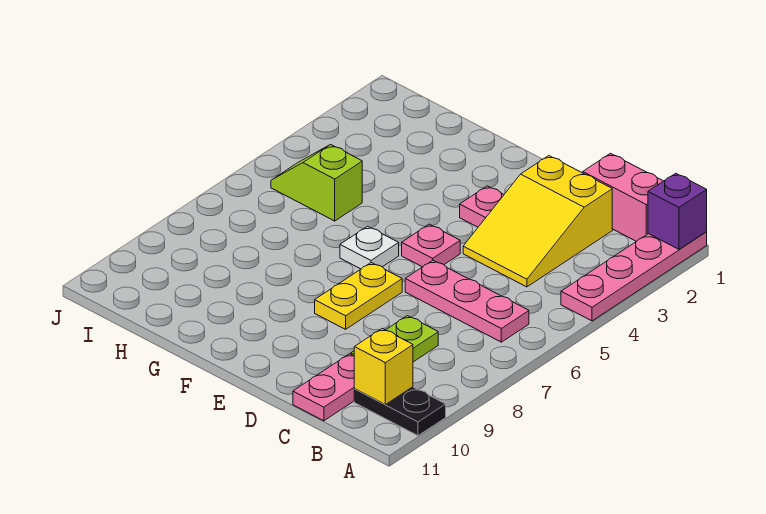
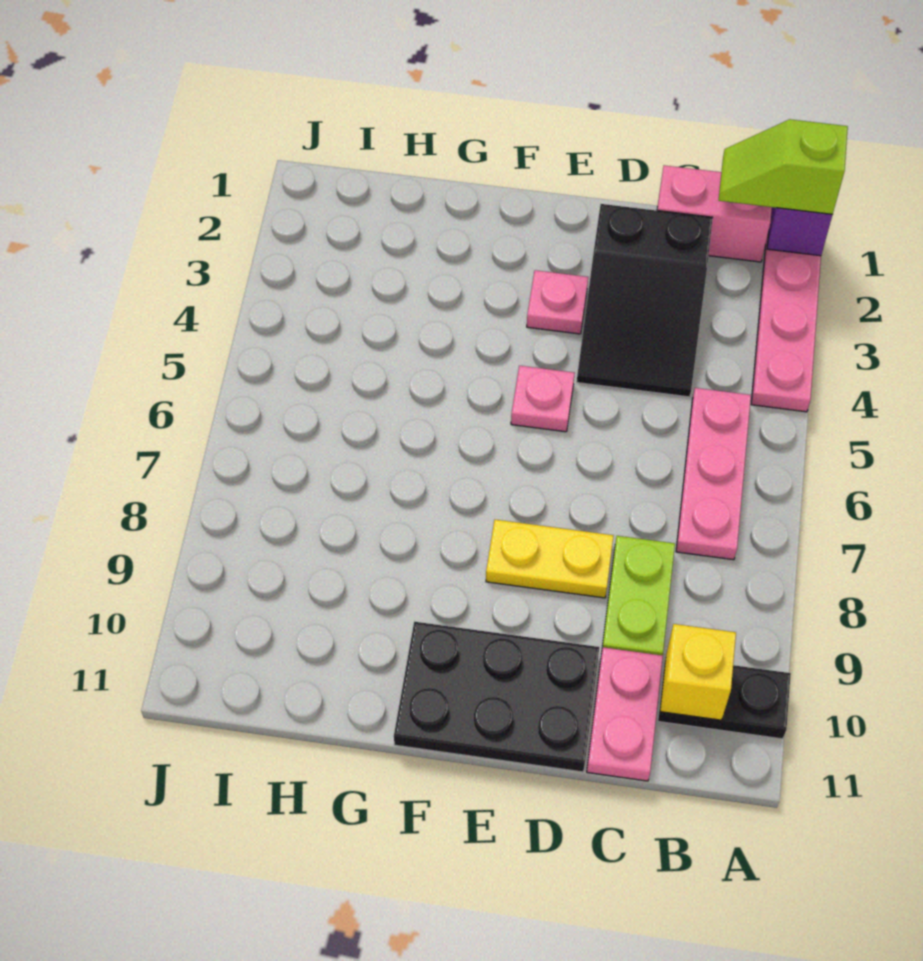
pink plate B6:D6 level 1 -> pink plate B5:B7 level 1
yellow slope C2:D4 level 1 top 2 -> black slope C2:D4 level 1 top 2
none -> black plate D10:F11 level 1
yellow plate E7:E8 level 1 -> yellow plate D8:E8 level 1
white plate F6 level 1 -> none
lime slope H5:I5 level 1 top H -> lime slope A1:B1 level 3 top A

